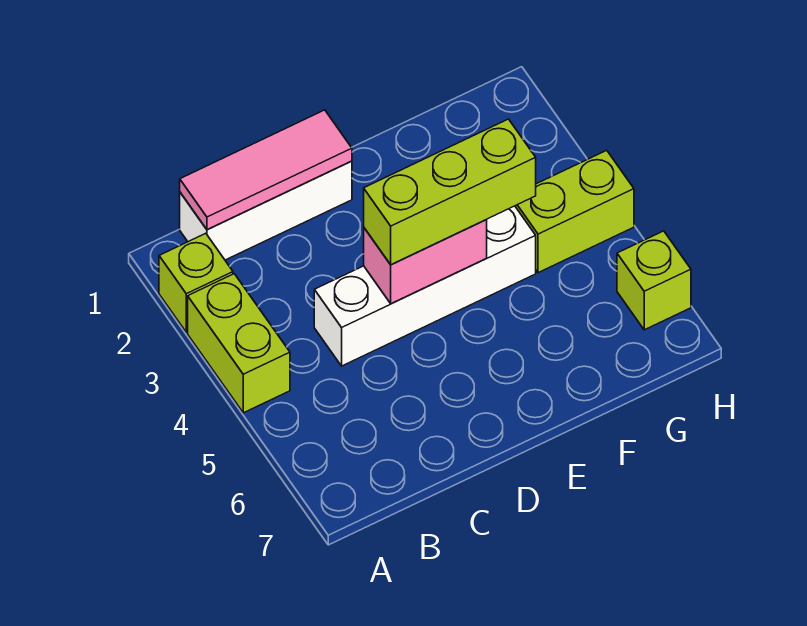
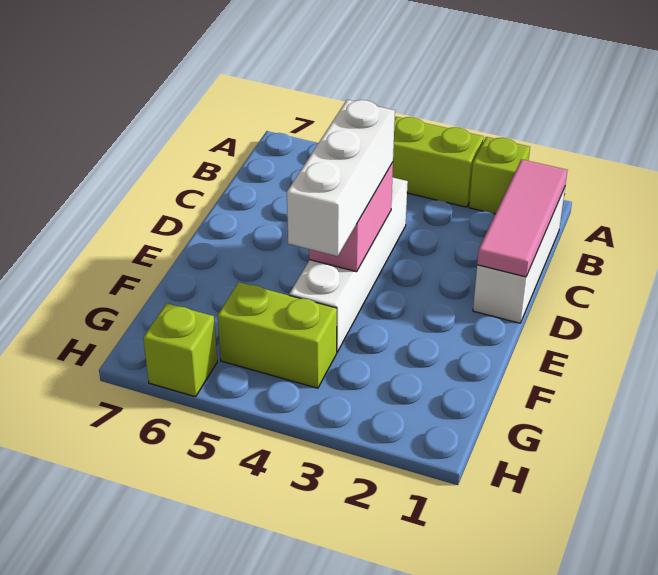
lime brick D4:F4 level 3 -> white brick D4:F4 level 3
lime brick G4:H4 level 1 -> lime brick G4:G5 level 1

